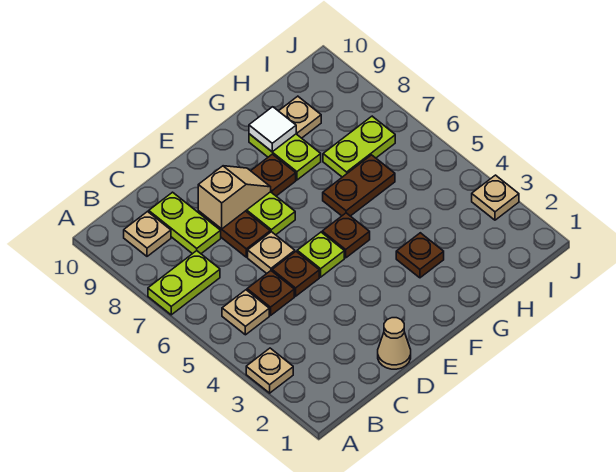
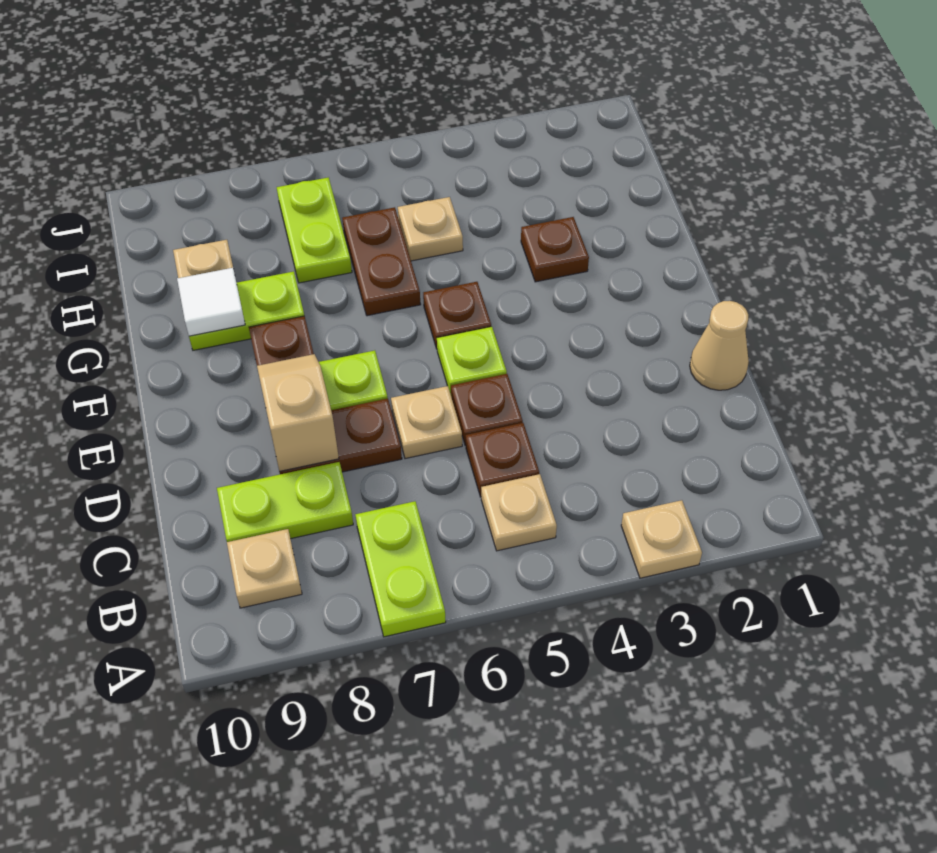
tan plate J3 level 1 -> tan plate H5 level 1

